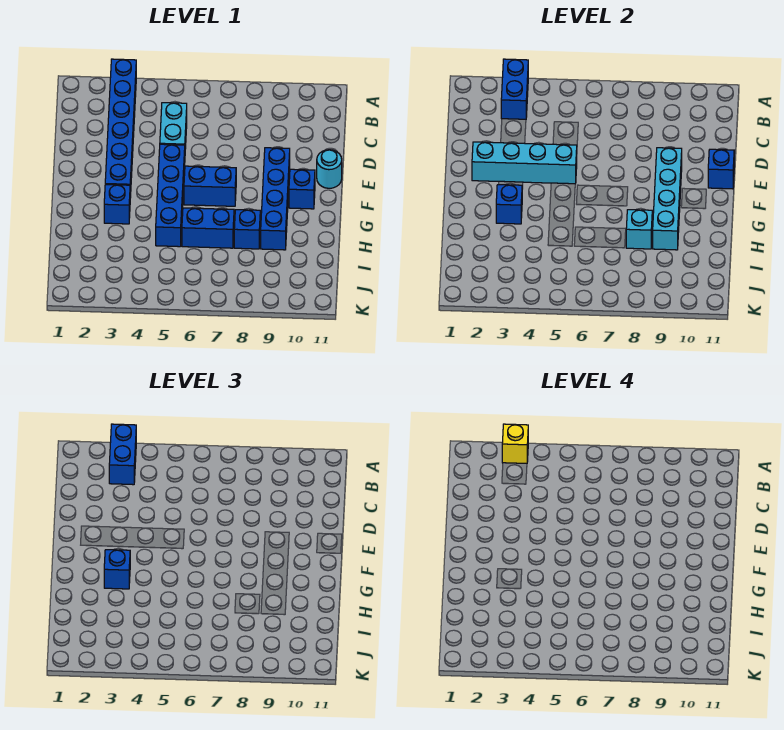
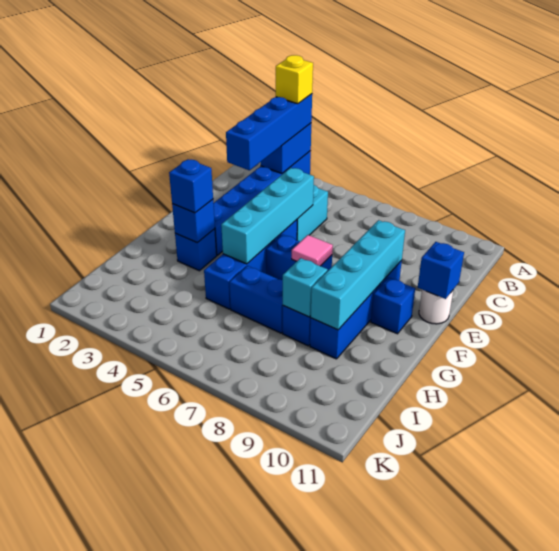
blue brick A3:B3 level 3 -> blue brick A3:D3 level 3
cyan brick E2:E5 level 2 -> cyan brick D5:G5 level 2
cyan round brick E11 level 1 -> white round brick E11 level 1
none -> pink tile F7 level 2

